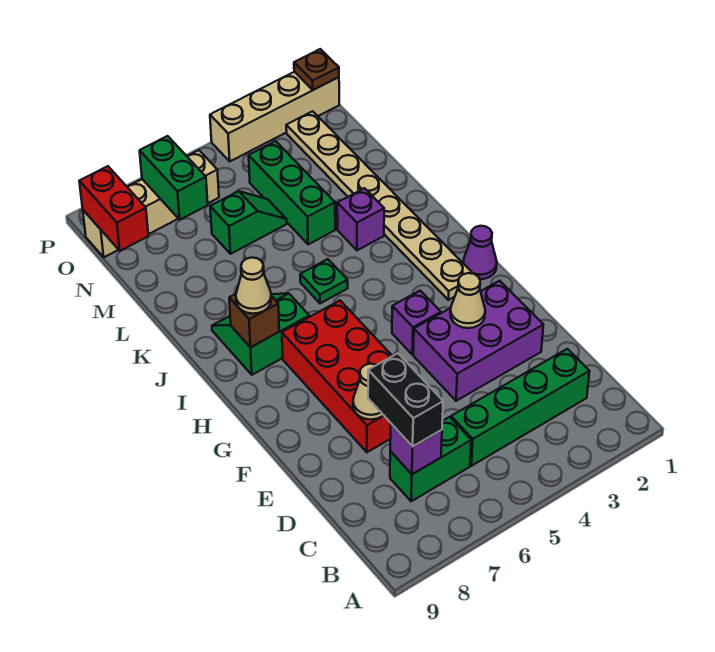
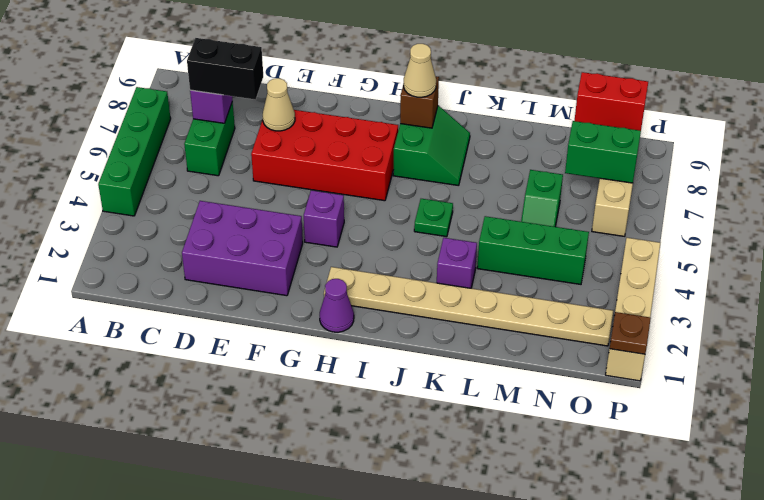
green brick C2:C5 level 1 -> green brick A4:A7 level 1
purple brick E2:F4 level 1 -> purple brick D2:F3 level 1
tan cone F3 level 2 -> none

